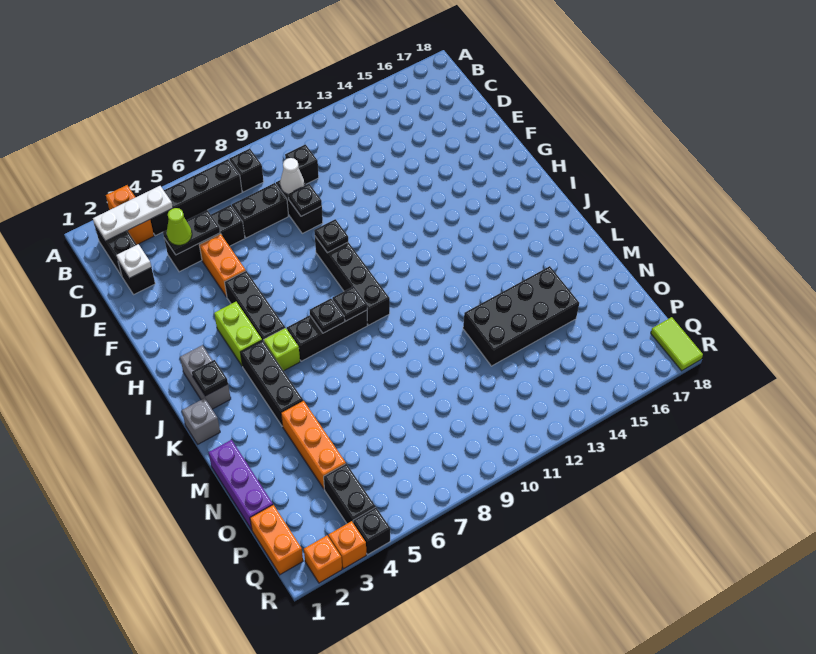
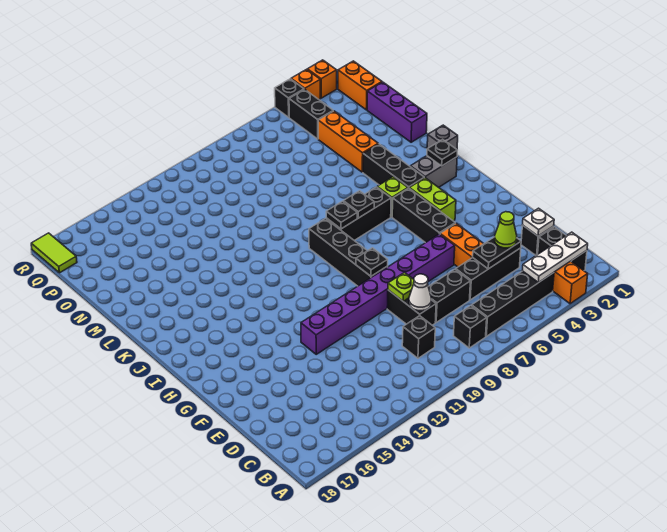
black plate E9 level 2 -> lime plate E9 level 2
none -> purple brick F6:F13 level 1
grey brick I2:J2 level 1 -> grey brick J2:J3 level 1
black brick M12:N15 level 1 -> none

